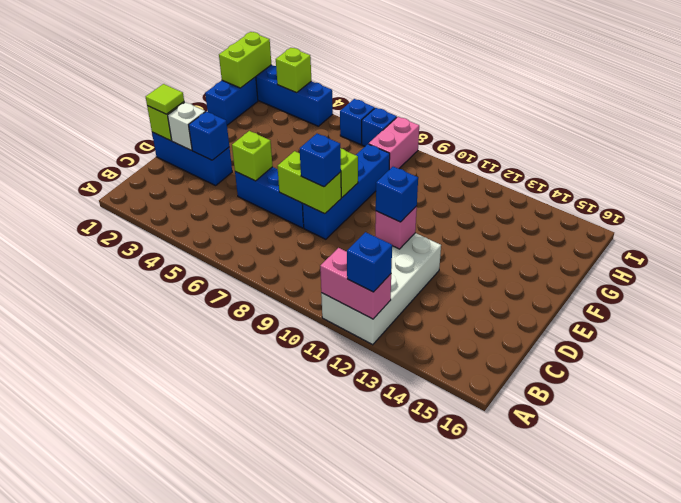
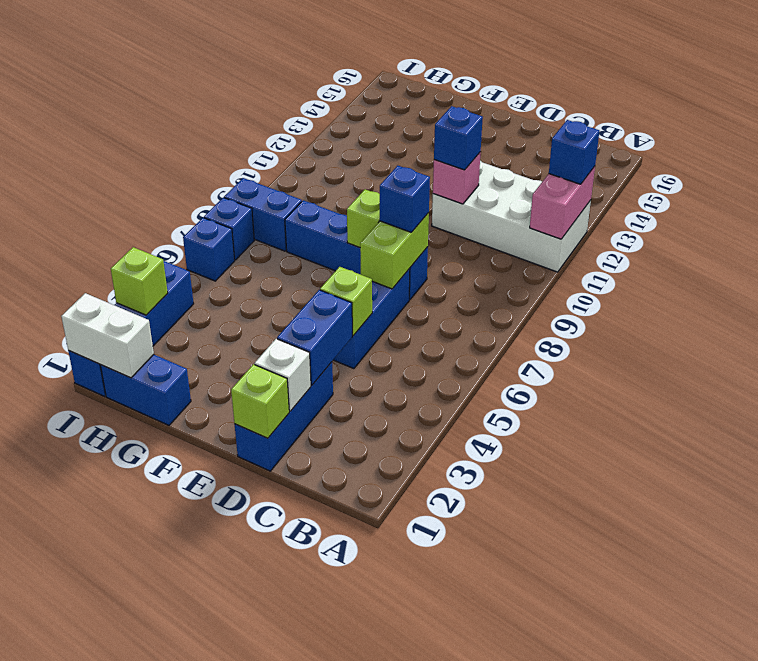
lime tile D1 level 3 -> none
blue brick D3 level 2 -> blue brick D3:D4 level 2
lime brick H1:I1 level 2 -> white brick H1:I1 level 2
pink brick H8:I8 level 1 -> blue brick H8:I8 level 1

